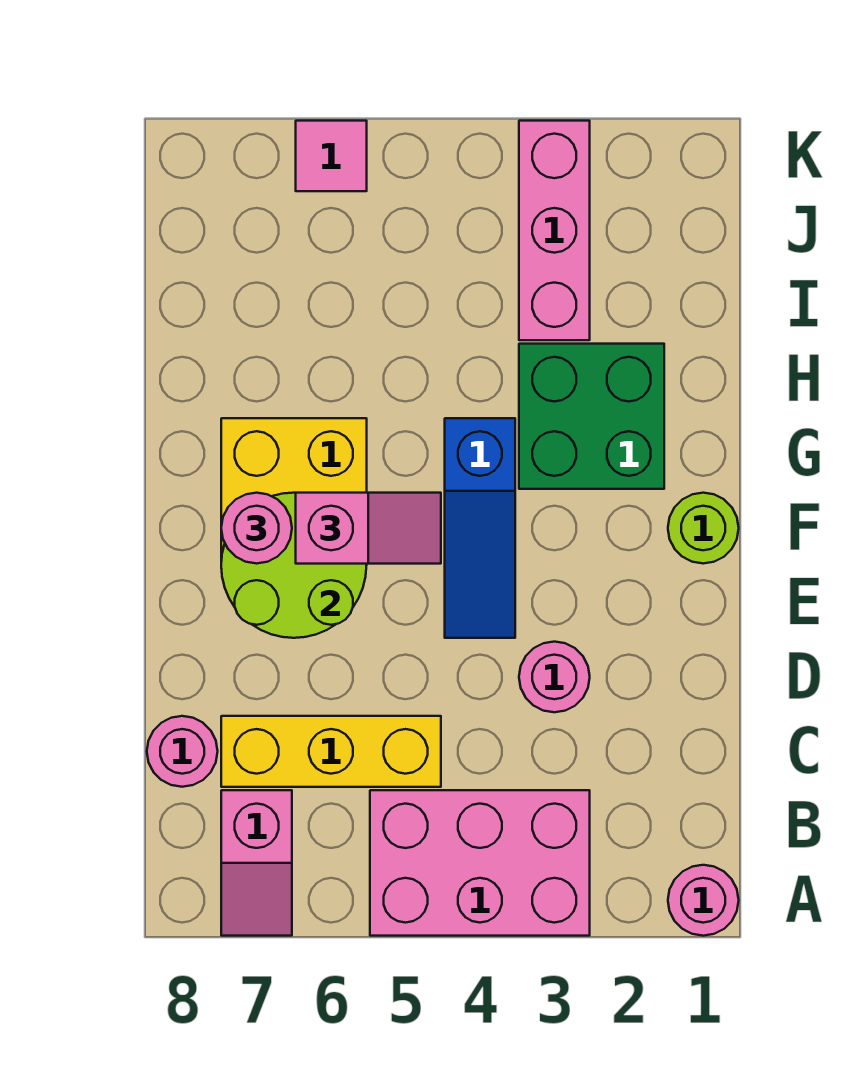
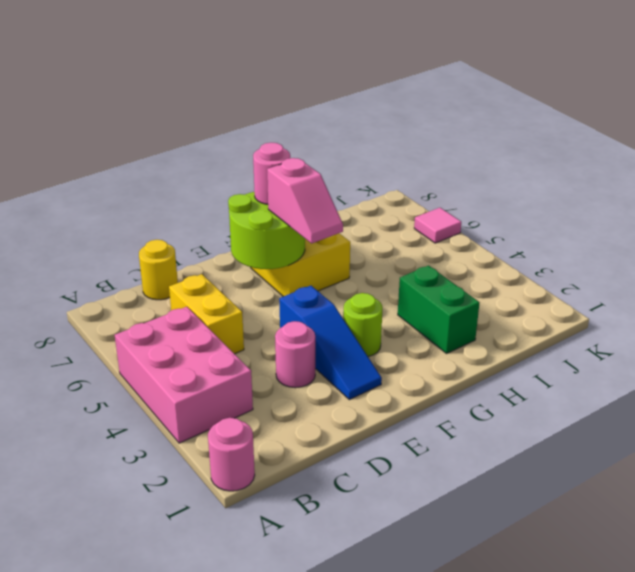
pink slope A7:B7 level 1 top B -> none
yellow brick C5:C7 level 1 -> yellow brick C5:C6 level 1
pink round brick C8 level 1 -> yellow round brick C8 level 1
blue slope E4:G4 level 1 top G -> blue slope E2:E4 level 1 top 4
lime round brick F1 level 1 -> lime round brick F3 level 1
green brick G2:H3 level 1 -> green brick H2:H3 level 1
pink brick I3:K3 level 1 -> none

